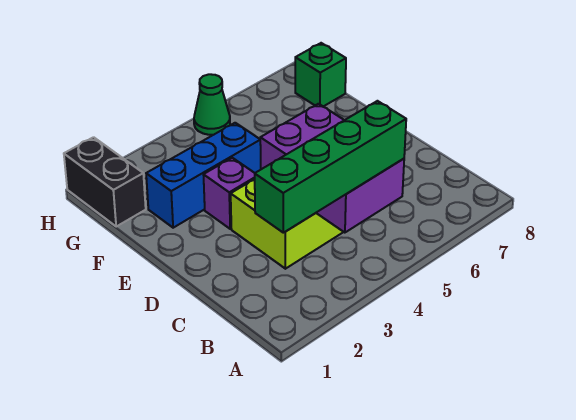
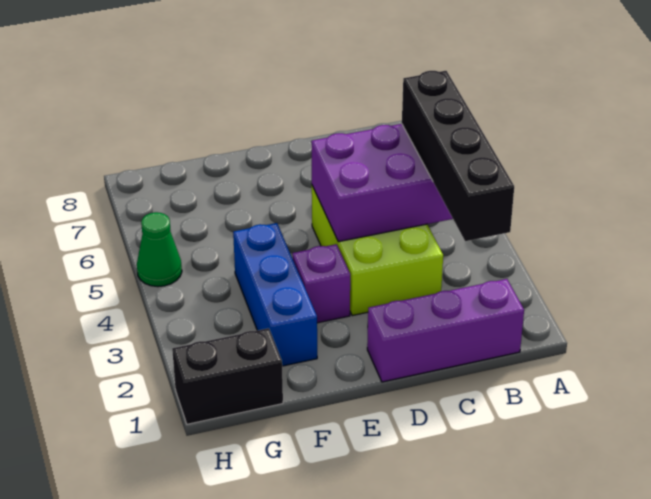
none -> purple brick B1:D1 level 1
green brick B2:B5 level 3 -> black brick B2:B5 level 3
green brick G8 level 1 -> none

